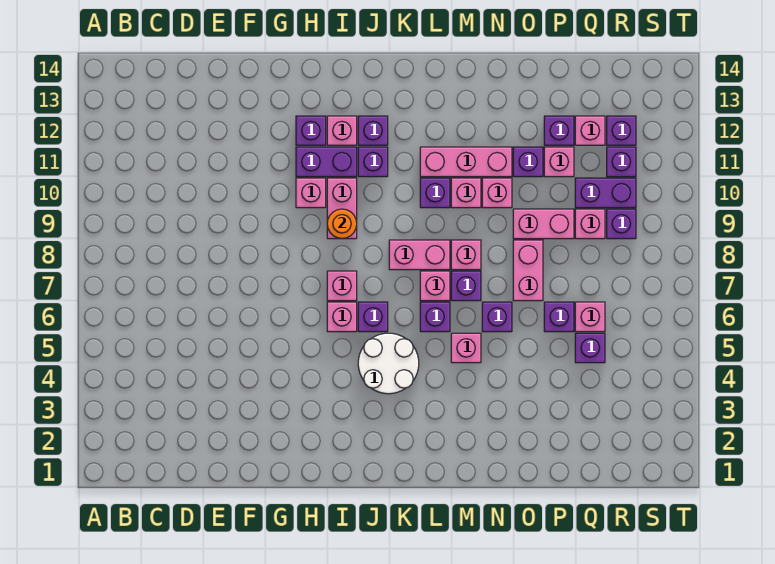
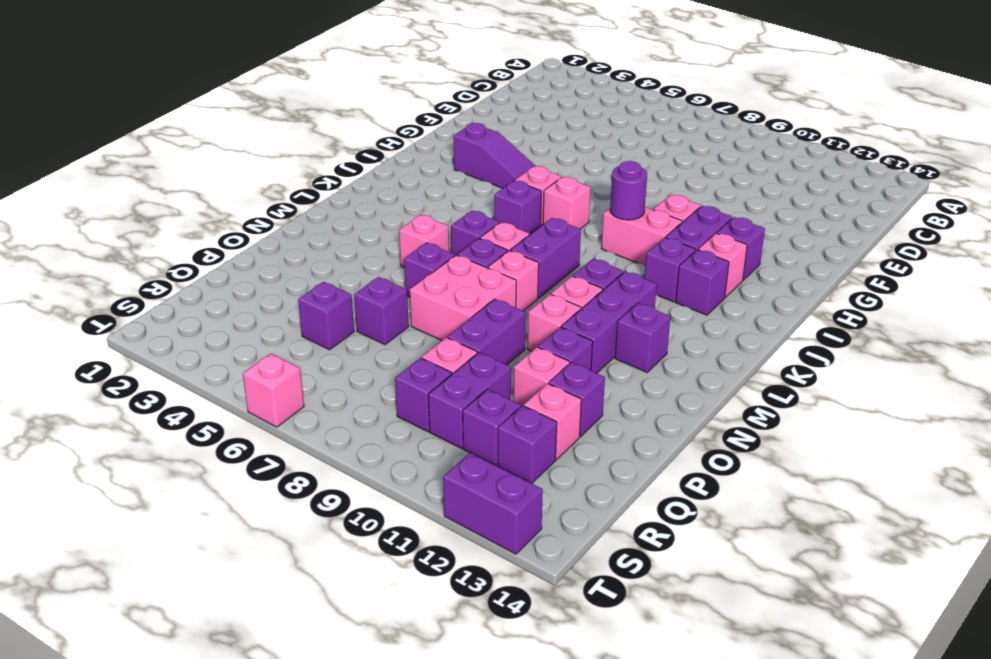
none -> purple slope H3:H5 level 1 top 3
orange round brick I9 level 2 -> purple round brick I9 level 2
white round brick J4:K5 level 1 -> none
pink brick K8:L8 level 1 -> purple brick K8:L8 level 1
pink brick L11:N11 level 1 -> purple brick L11:N11 level 1
none -> purple brick M12 level 1
pink brick O7:O8 level 1 -> pink brick N7:O8 level 1
pink brick O9:P9 level 1 -> purple brick O9:P9 level 1
pink brick Q6 level 1 -> pink brick T6 level 1
none -> purple brick T12:T13 level 1

